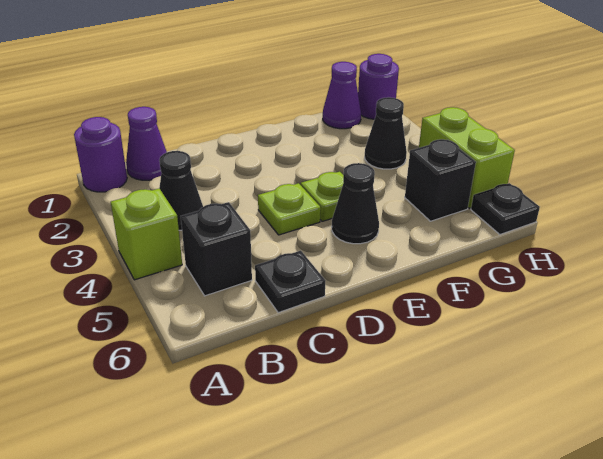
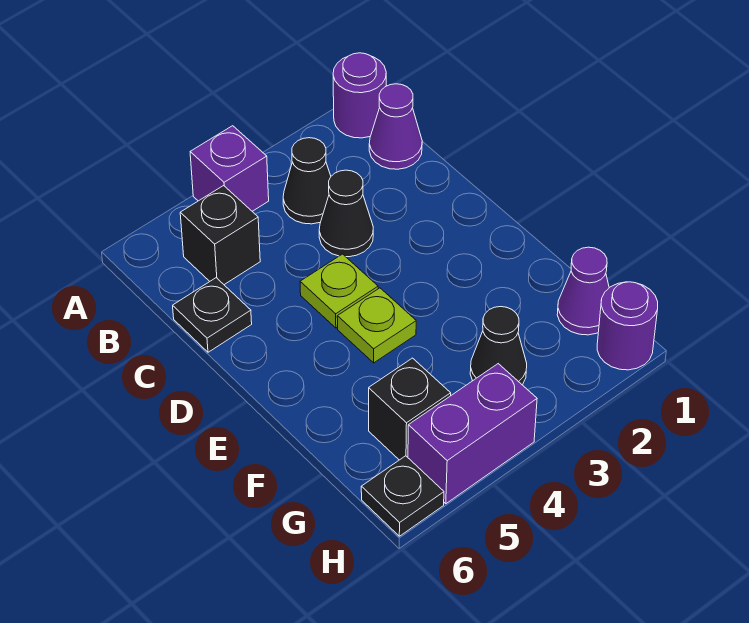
lime brick A4 level 1 -> purple brick A4 level 1
black cone E5 level 1 -> black cone C3 level 1
lime brick H4:H5 level 1 -> purple brick H4:H5 level 1

